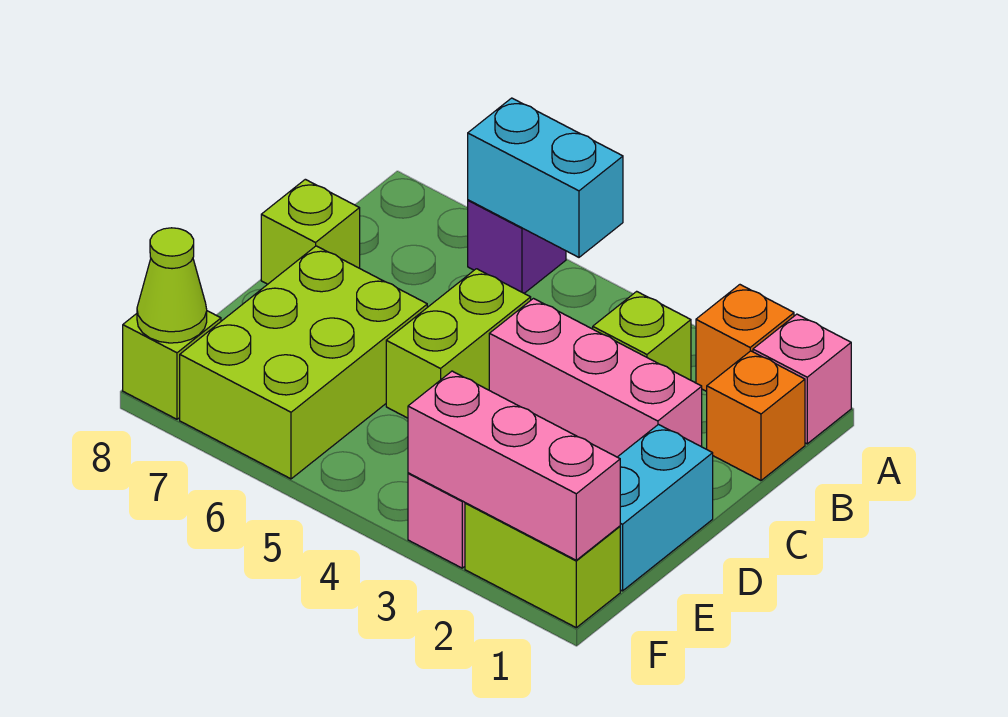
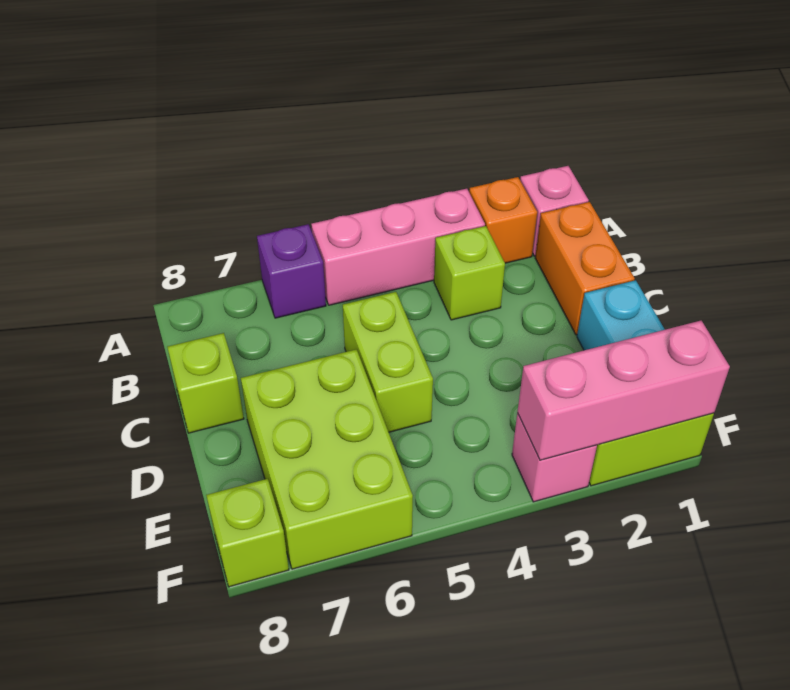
cyan brick A5:A6 level 2 -> none
orange brick B1 level 1 -> orange brick B1:C1 level 1
pink brick C2:C4 level 1 -> pink brick A3:A5 level 1
lime cone F8 level 2 -> none

